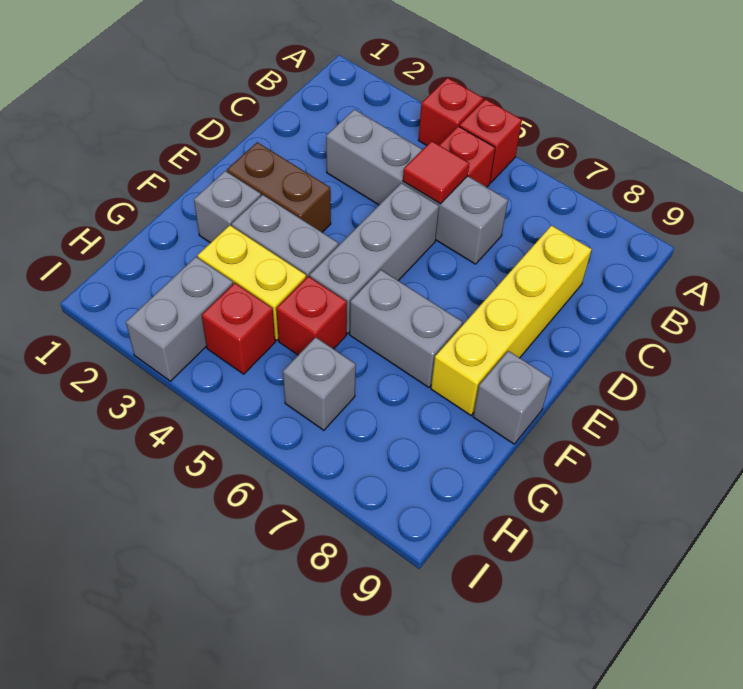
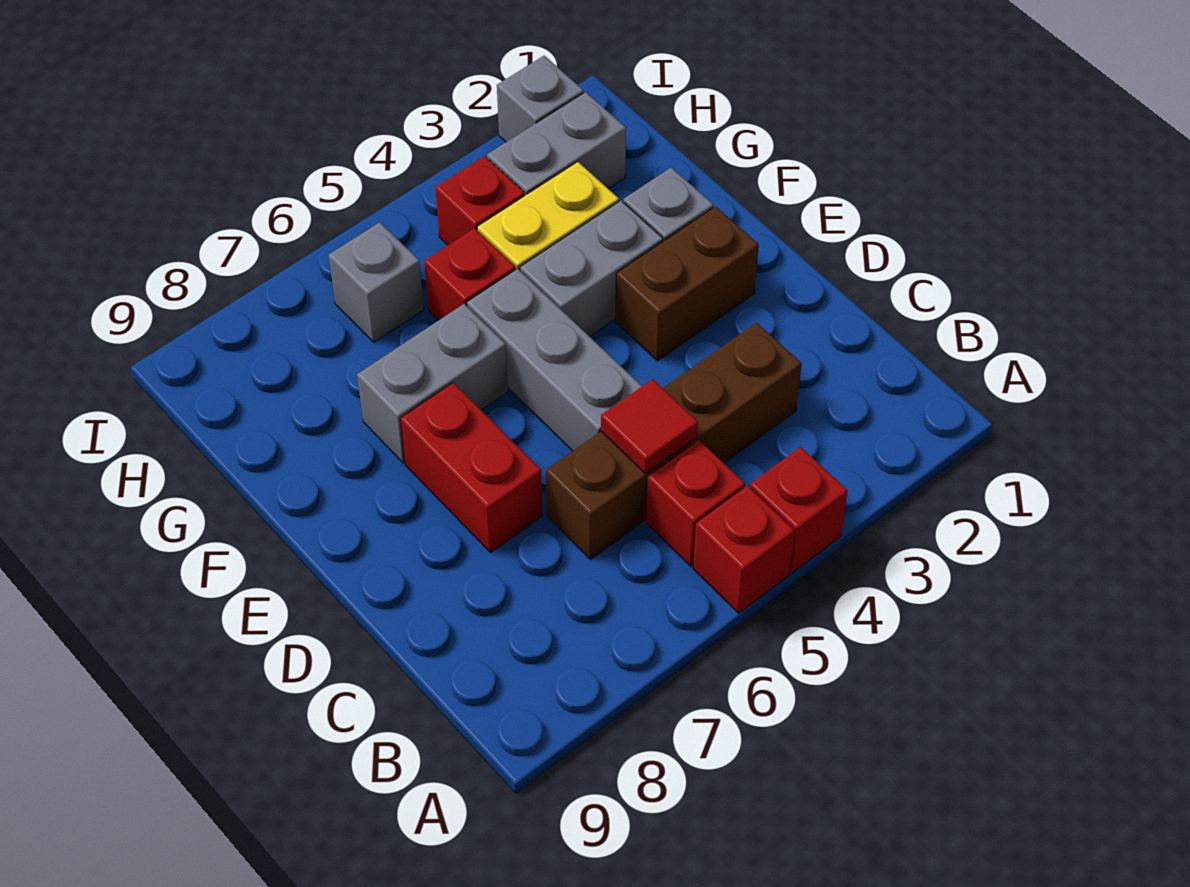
grey brick C3:C6 level 1 -> brown brick C3:C6 level 1
yellow brick C8:F8 level 1 -> none
none -> red brick D7:E7 level 1
grey brick F9 level 1 -> grey brick I2 level 1
grey brick H3:I3 level 1 -> grey brick H2:H3 level 1

